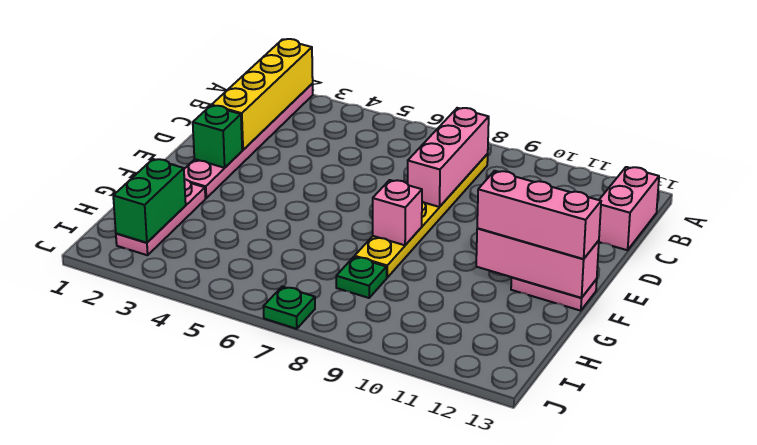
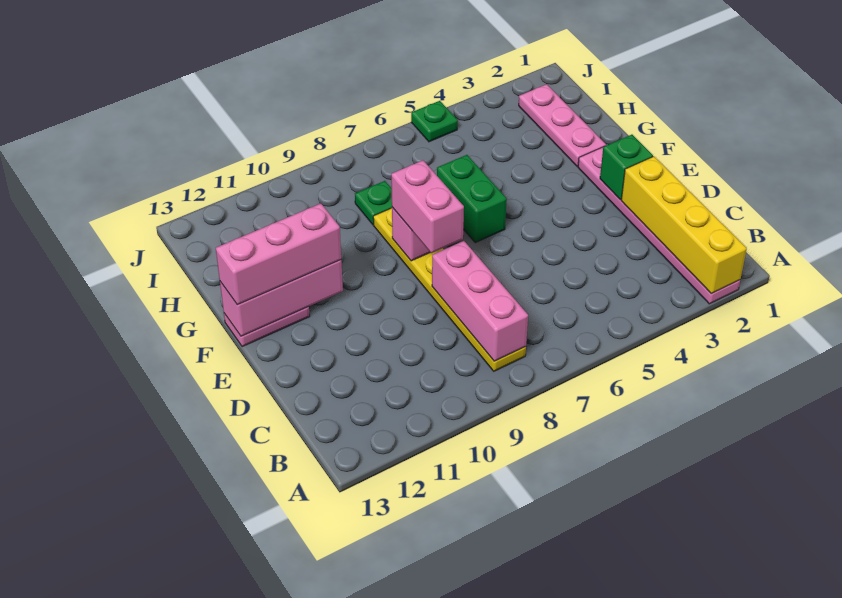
pink brick B13:C13 level 1 -> pink brick E8:F8 level 3
green brick H2:I2 level 2 -> green brick F6:G6 level 1
green plate J7 level 1 -> green plate J5 level 1

